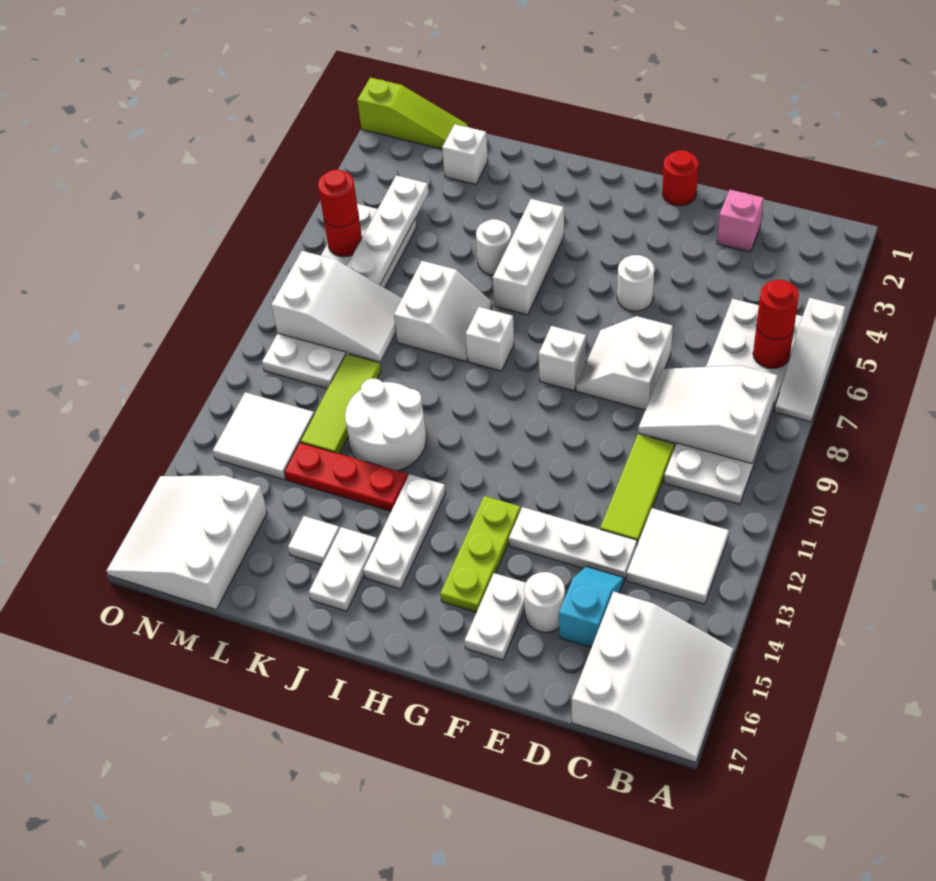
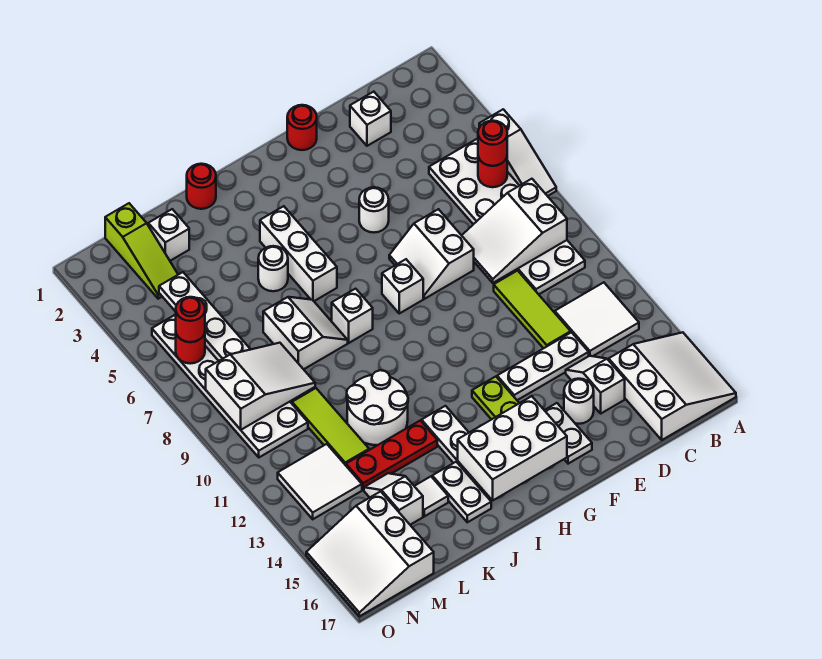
pink brick D2 level 1 -> white brick D2 level 1
cyan slope D14:D15 level 1 top 15 -> white slope D14:D15 level 1 top 15
none -> white brick G15:I16 level 2
none -> red round brick J1 level 1
none -> white slope L14:L15 level 1 top 15
lime slope M1:O1 level 1 top O -> lime slope M1:M3 level 1 top 1

